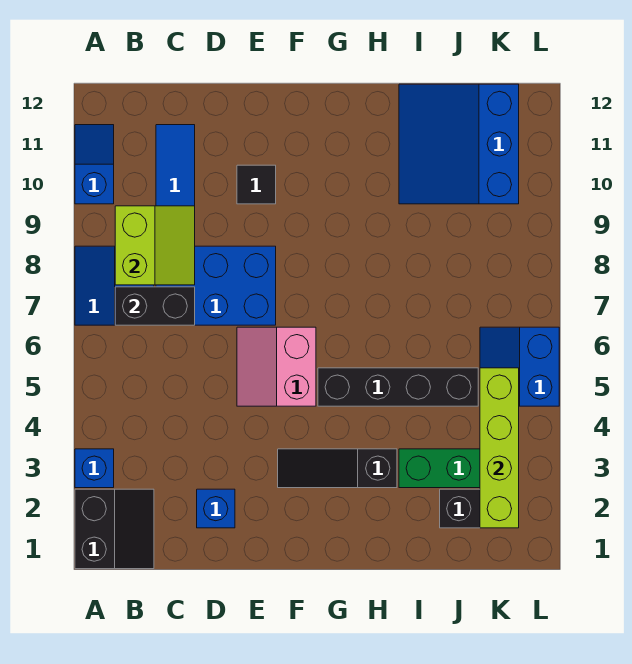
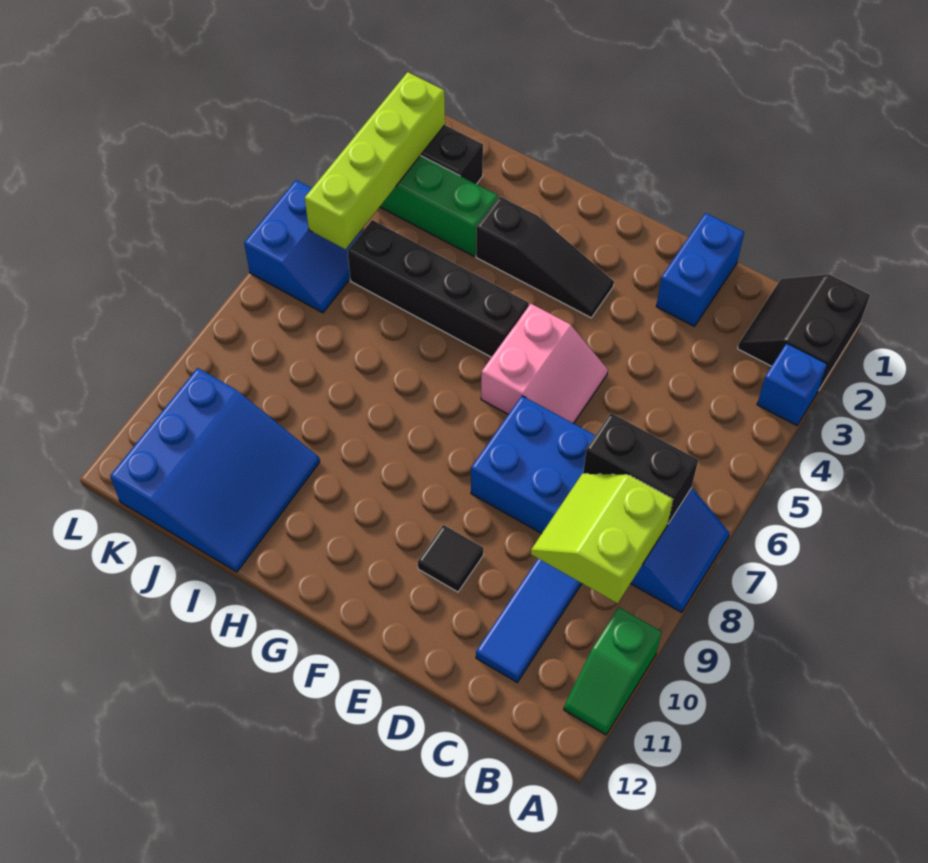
blue slope A10:A11 level 1 top 10 -> green slope A10:A11 level 1 top 10
blue brick D2 level 1 -> blue brick D1:D2 level 1

